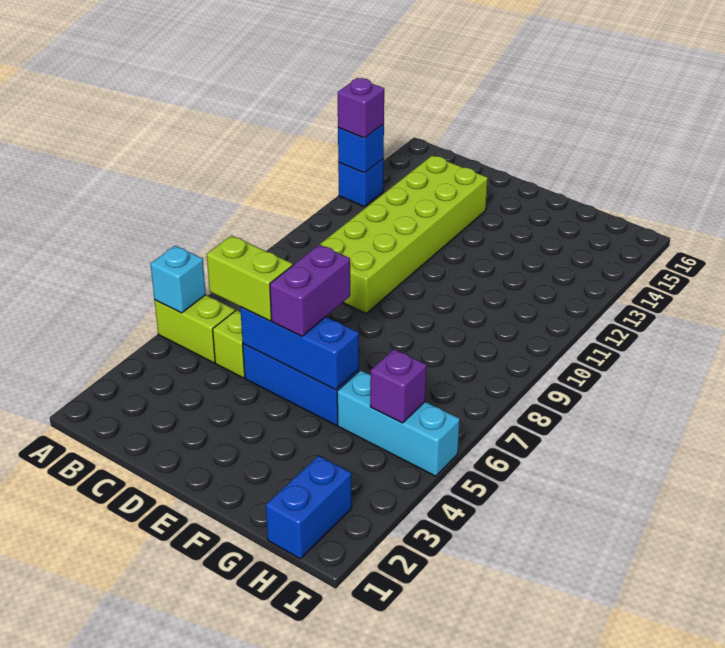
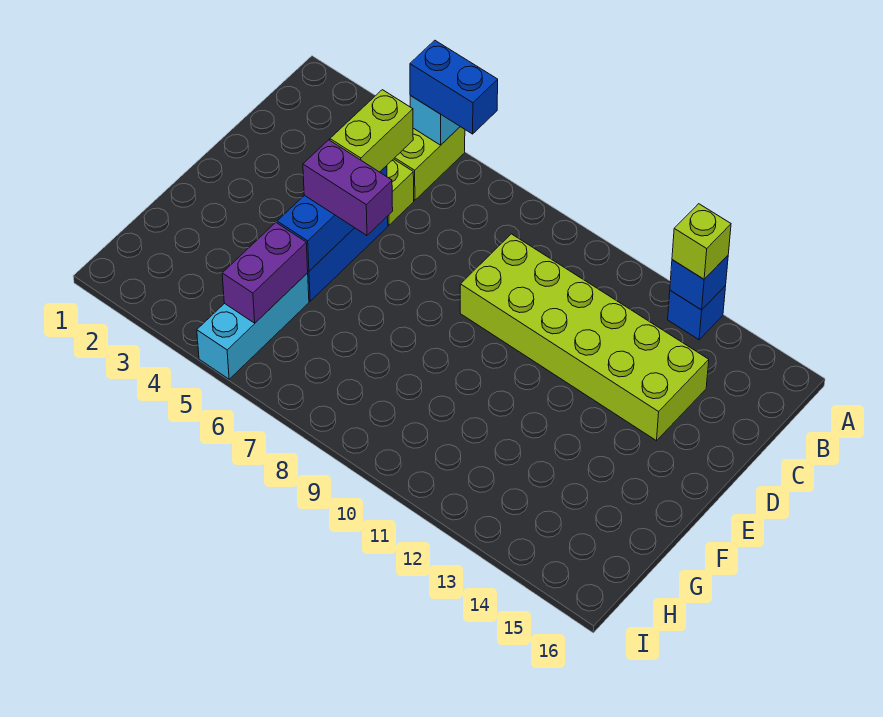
purple brick A13 level 3 -> lime brick A13 level 3
blue brick H1:H2 level 1 -> blue brick A5:A6 level 3
purple brick H5 level 2 -> purple brick G5:H5 level 2

